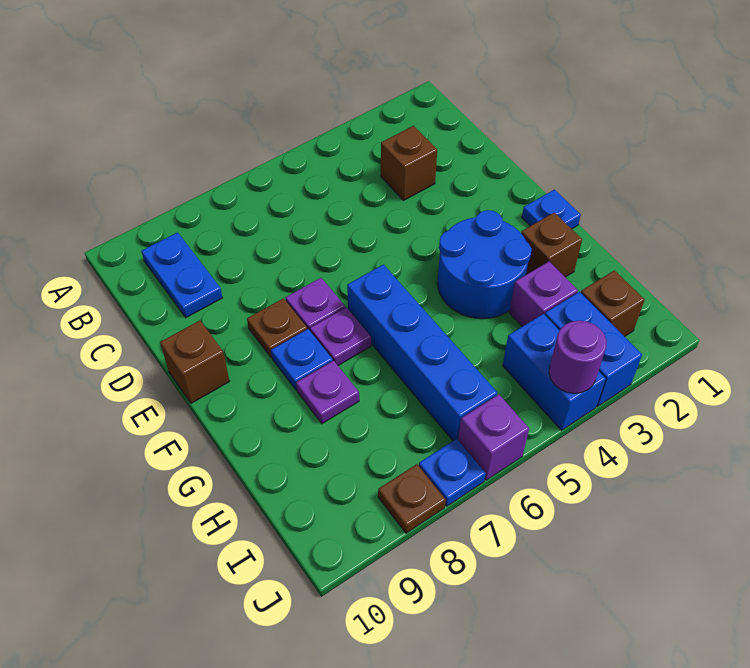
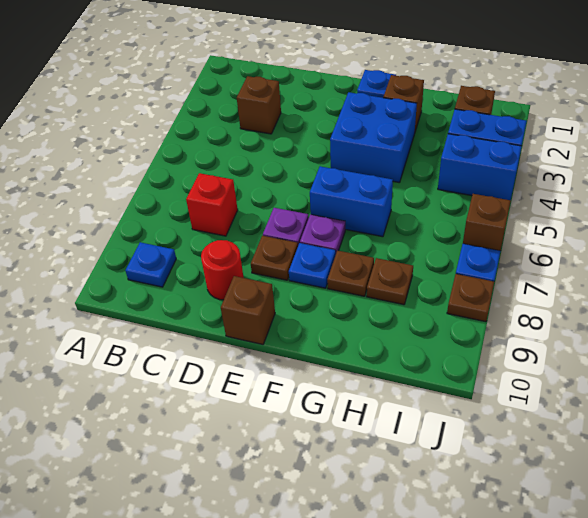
blue plate B9:C9 level 1 -> blue plate B9 level 1
none -> red brick C7 level 1
none -> red round brick D9 level 1
blue round brick F3:G4 level 1 -> blue brick F3:G4 level 1
blue brick F6:I6 level 1 -> blue brick F6:G6 level 1
purple plate G8 level 1 -> brown plate G8 level 1
purple brick H3 level 1 -> none
none -> brown plate H8 level 1
purple round brick J4 level 2 -> none
purple brick J6 level 1 -> brown brick J6 level 1

